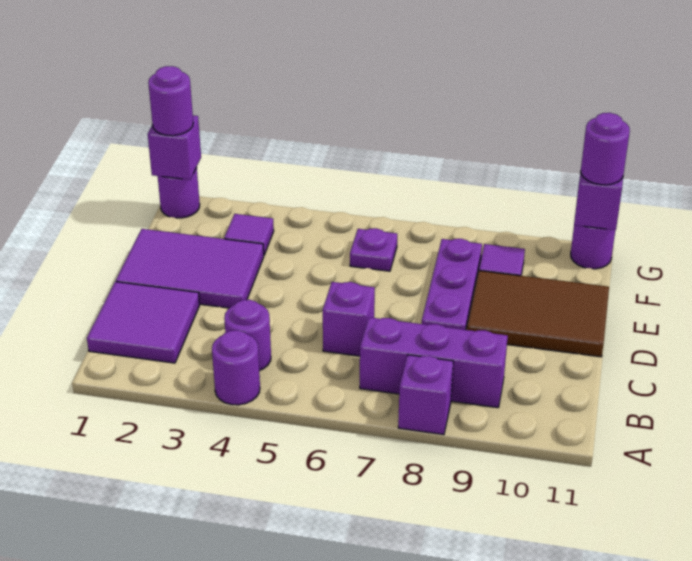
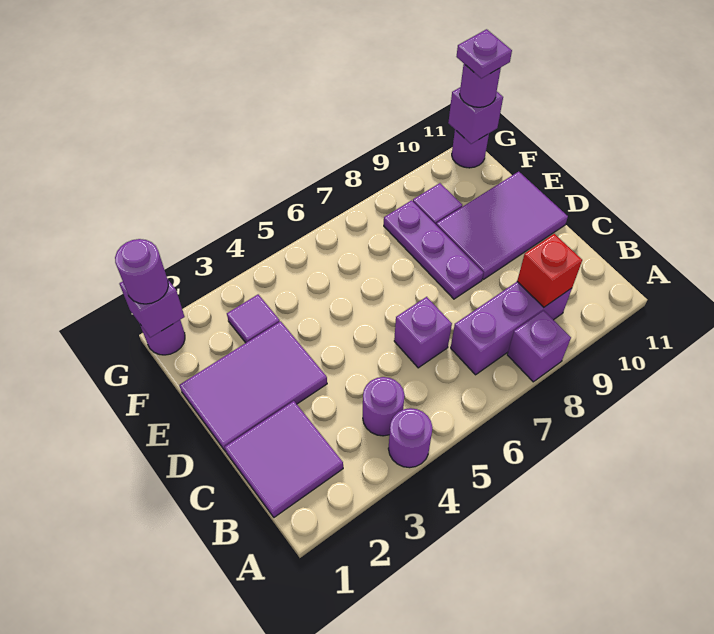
none -> red brick B9 level 2
brown tile D9:E11 level 1 -> purple tile D9:E11 level 1
purple plate F6 level 1 -> purple plate G11 level 4

